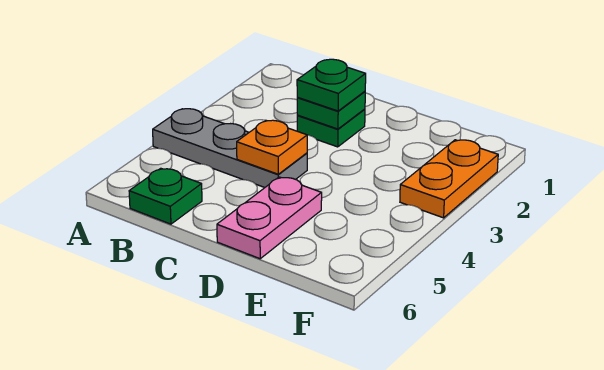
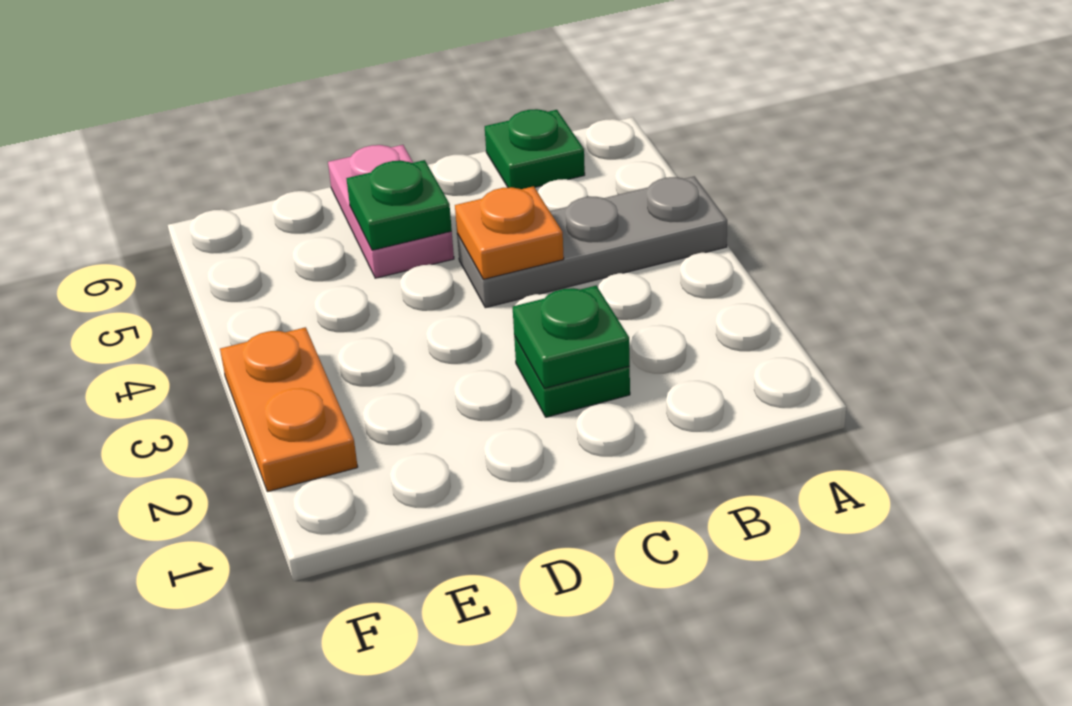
green plate C2 level 3 -> green plate D5 level 2

